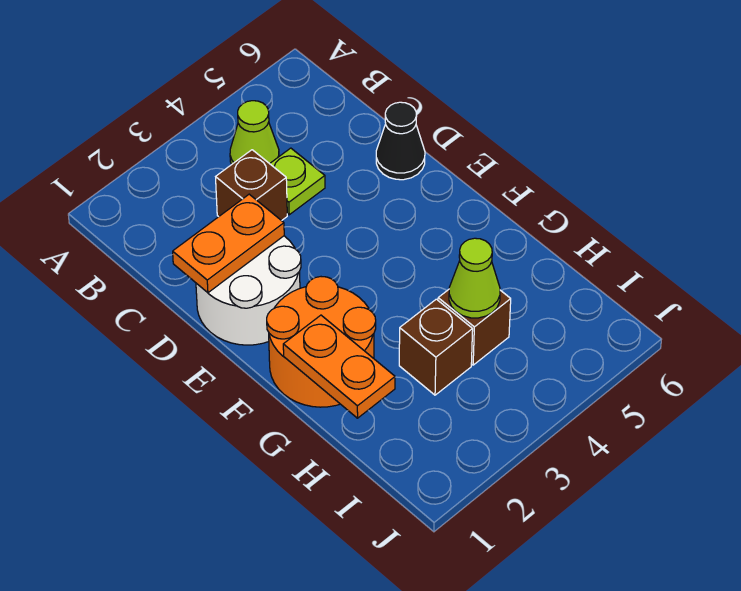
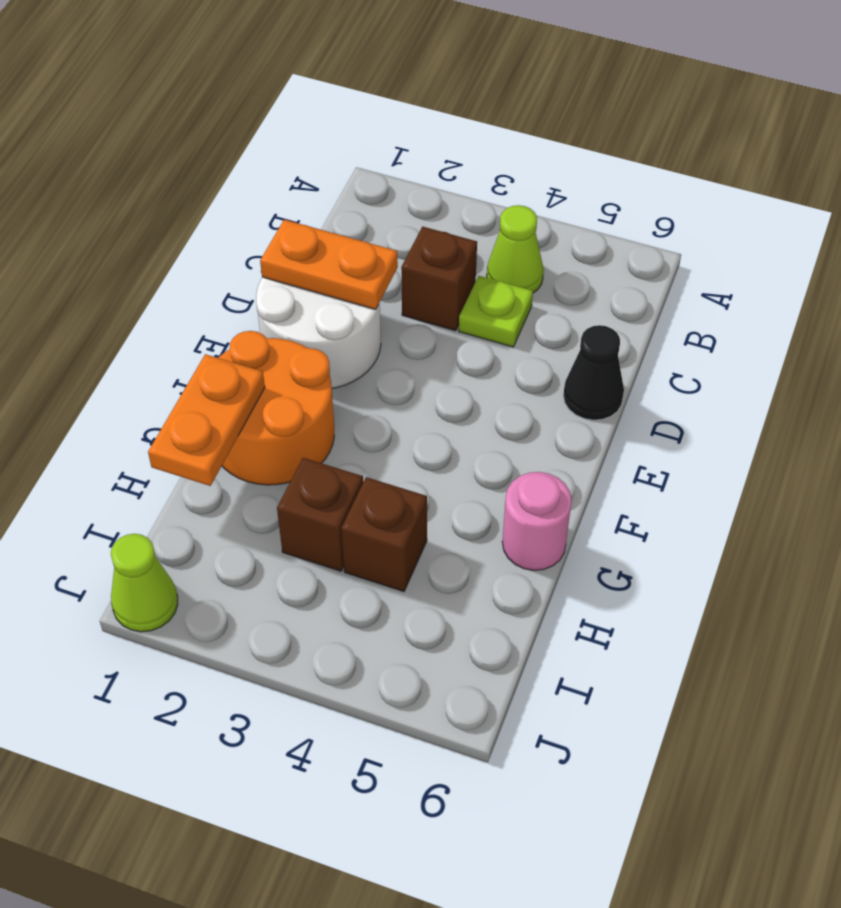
none -> pink round brick G6 level 1
lime cone H4 level 2 -> lime cone J1 level 1

